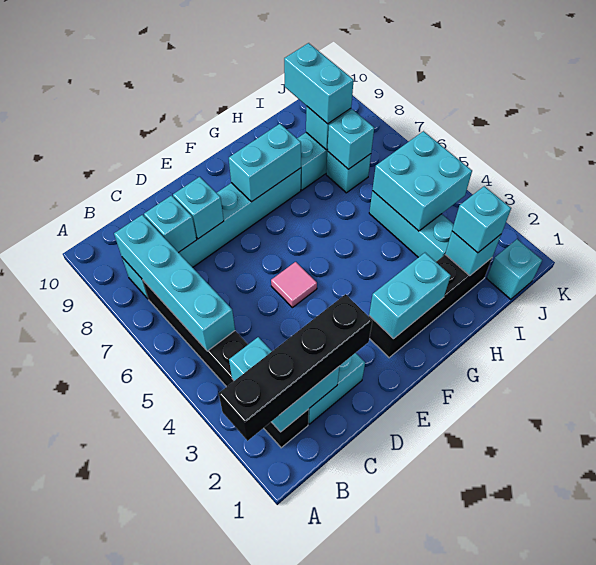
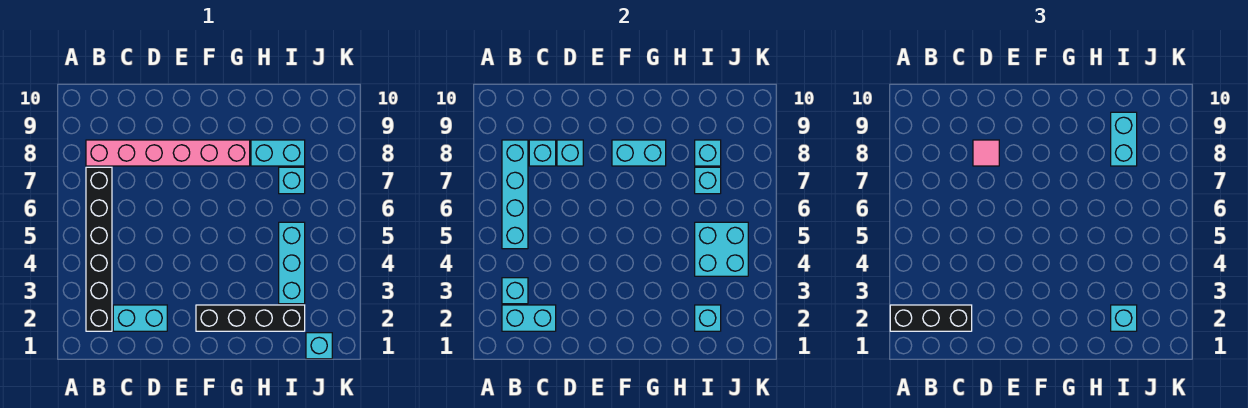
black brick A2:D2 level 3 -> black brick A2:C2 level 3
cyan brick B8:G8 level 1 -> pink brick B8:G8 level 1
pink tile E5 level 1 -> pink tile D8 level 3
cyan brick F2:G2 level 2 -> none

